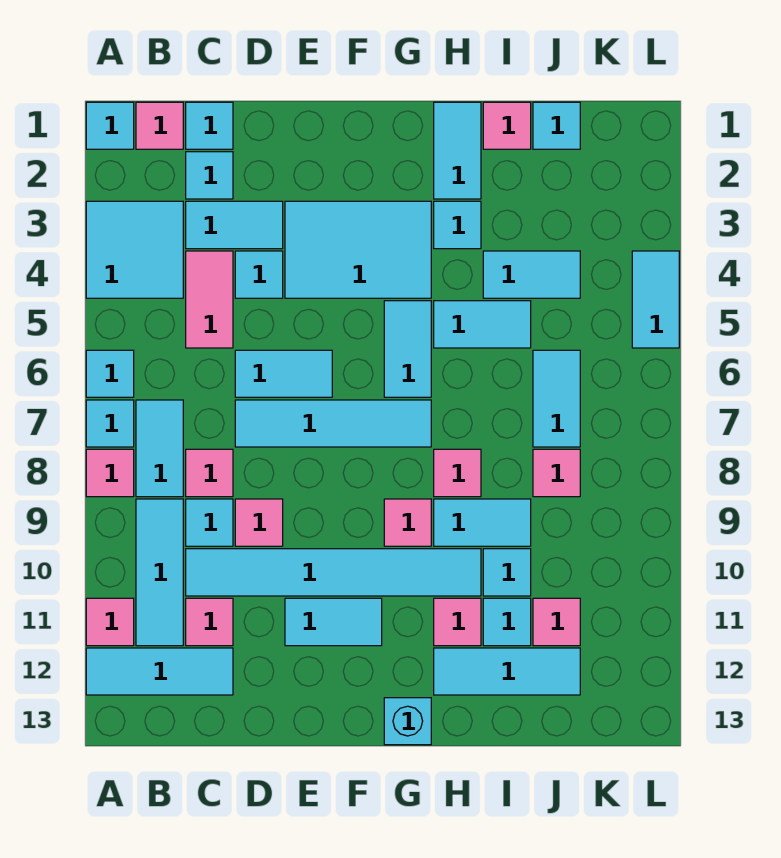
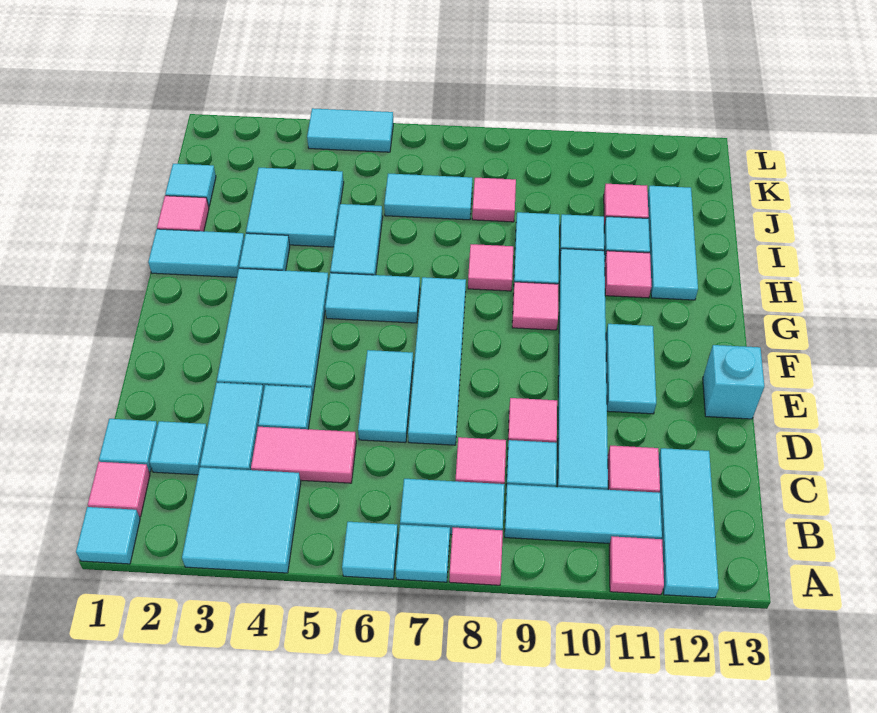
cyan brick G13 level 1 -> cyan brick E13 level 1
cyan tile I4:J4 level 1 -> cyan tile I3:J4 level 1

